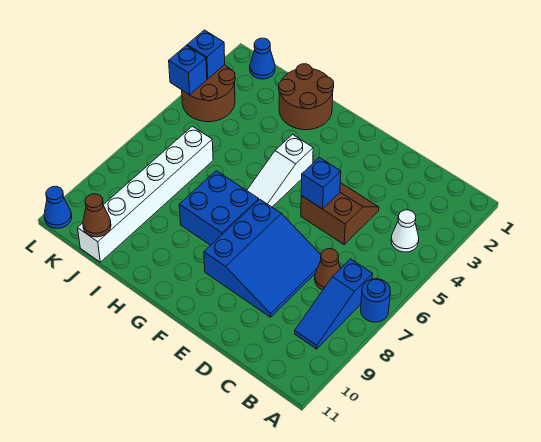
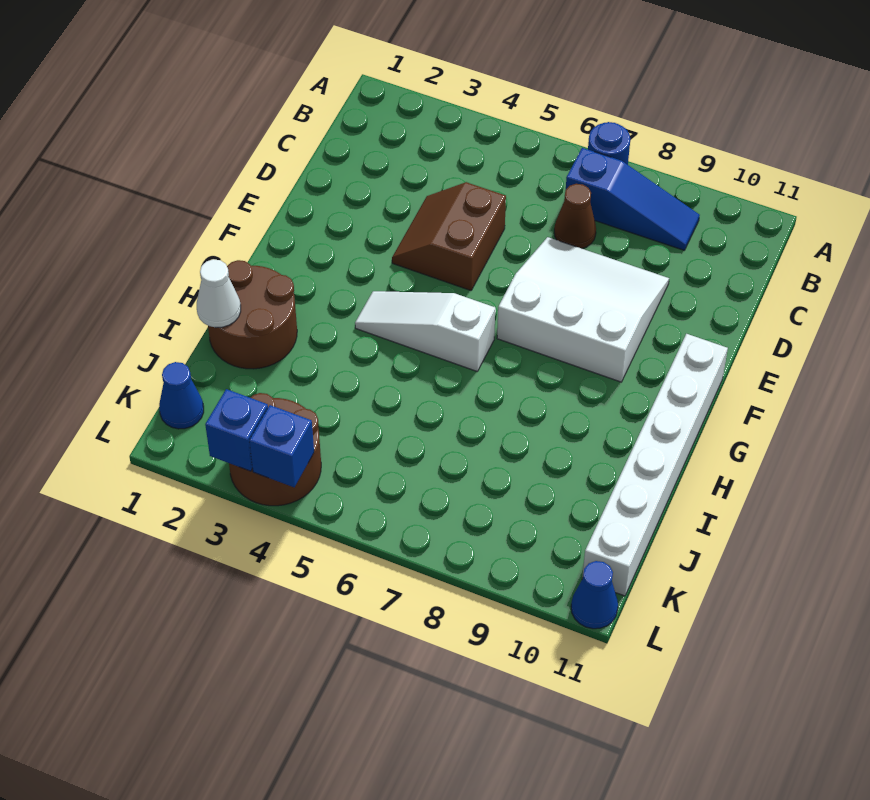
white cone B4 level 1 -> white cone I1 level 2
blue slope D7:F9 level 1 top F -> white slope D7:F9 level 1 top F
blue brick E5 level 2 -> none
white slope G4:G6 level 1 top 4 -> white slope G4:G6 level 1 top 6
blue brick G7:H8 level 1 -> none
white brick J6:J11 level 1 -> white brick F11:K11 level 1
brown cone J11 level 2 -> none

